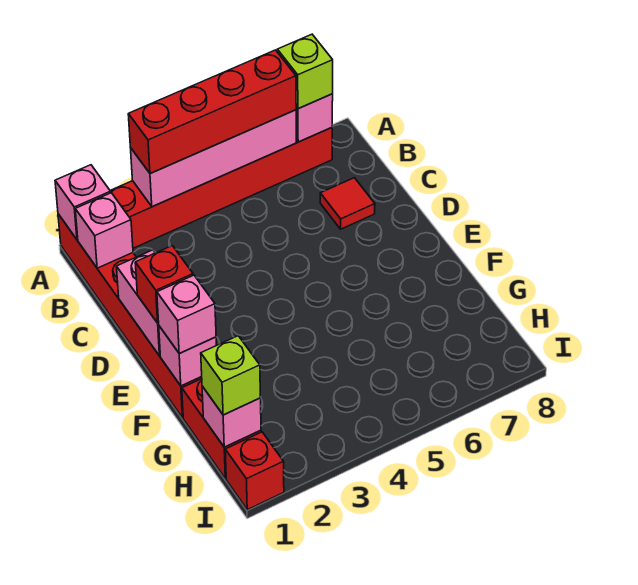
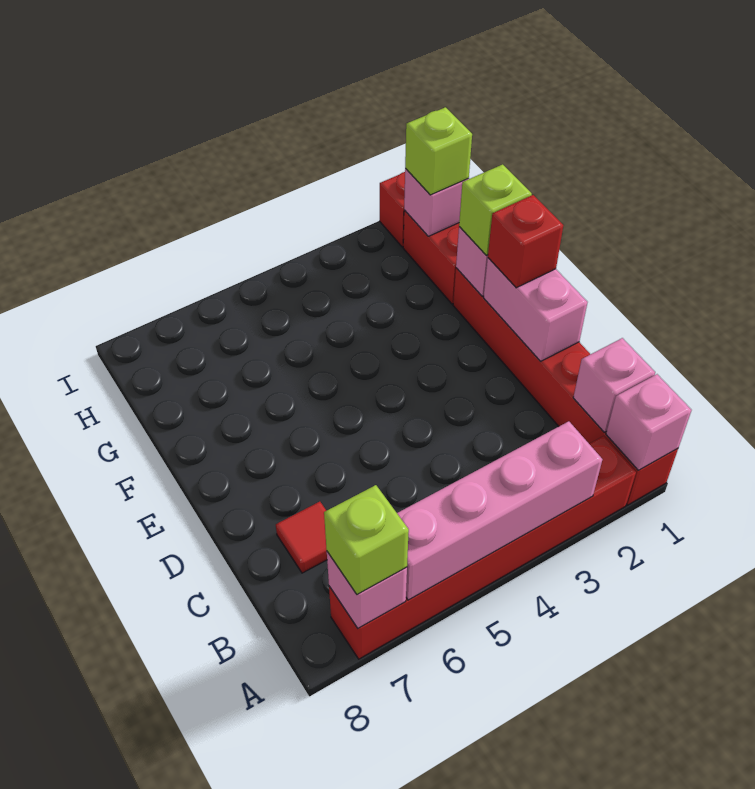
red brick A3:A6 level 3 -> none
pink brick F1 level 3 -> lime brick F1 level 3

